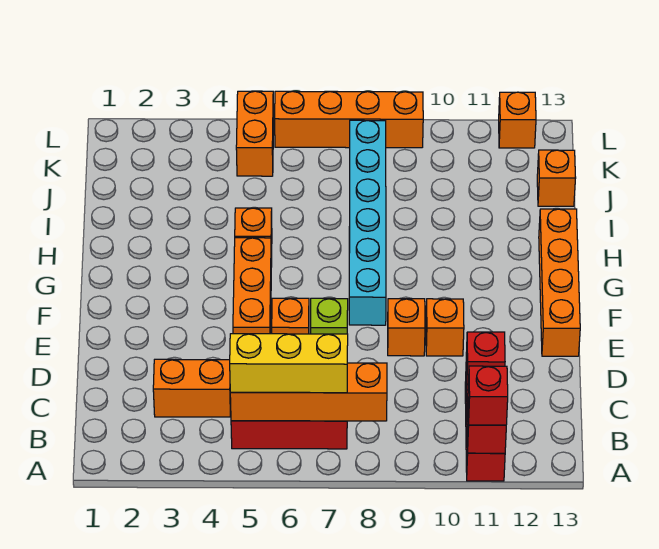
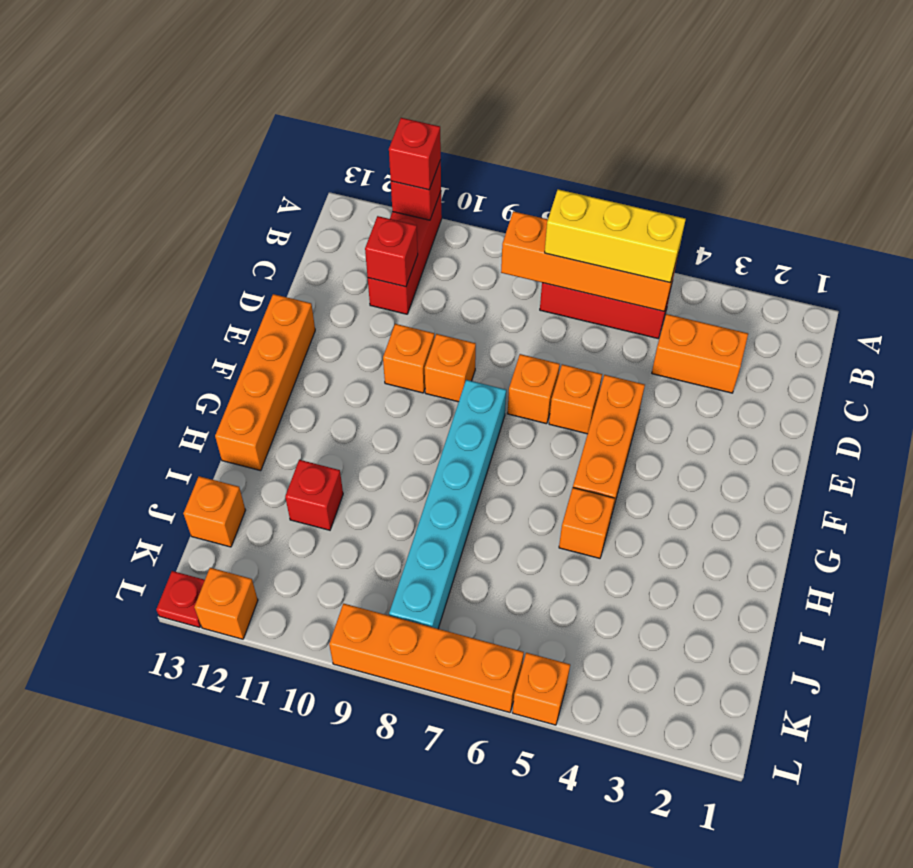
lime brick E7 level 1 -> orange brick E7 level 1
none -> red brick I11 level 1
orange brick K5:L5 level 1 -> orange brick L5 level 1
none -> red plate L13 level 1

